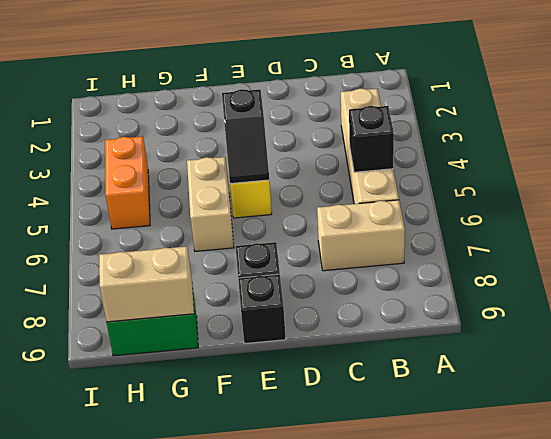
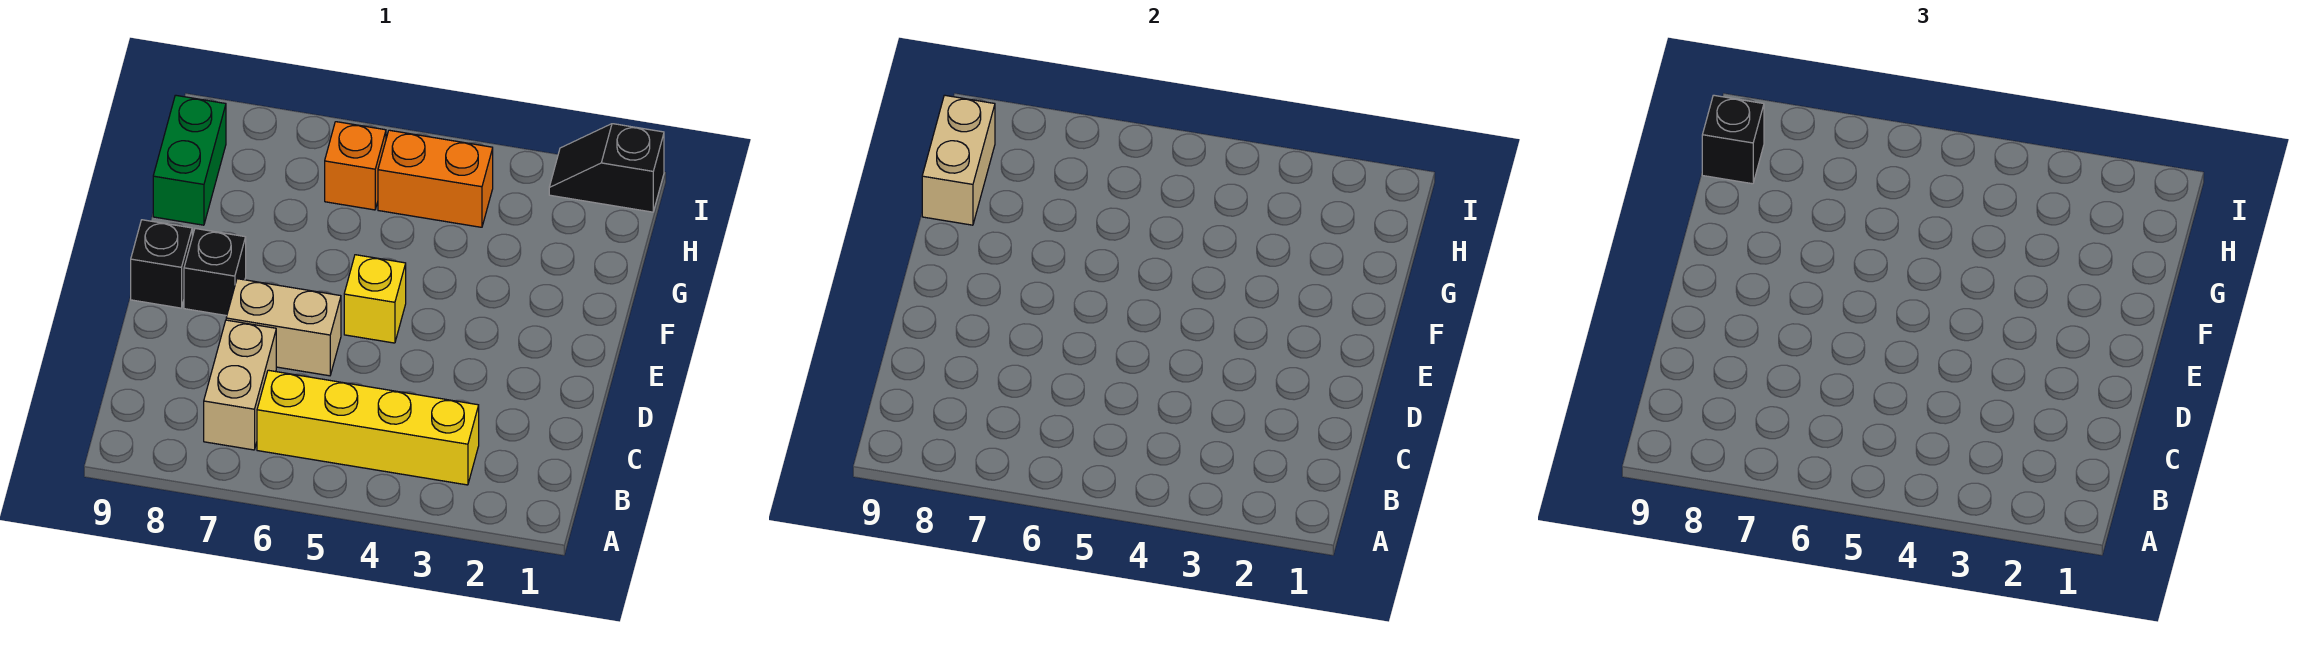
tan brick B3:B6 level 1 -> yellow brick B3:B6 level 1
black brick B5 level 2 -> black brick H9 level 3
black slope E4:E5 level 2 top 4 -> black slope I1:I2 level 1 top 1
tan brick F5:F6 level 1 -> tan brick D6:D7 level 1
none -> orange brick H6 level 1

